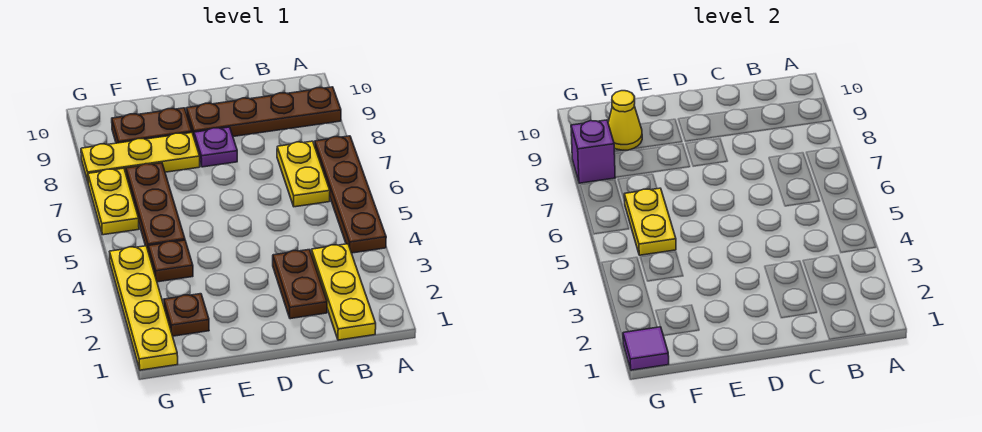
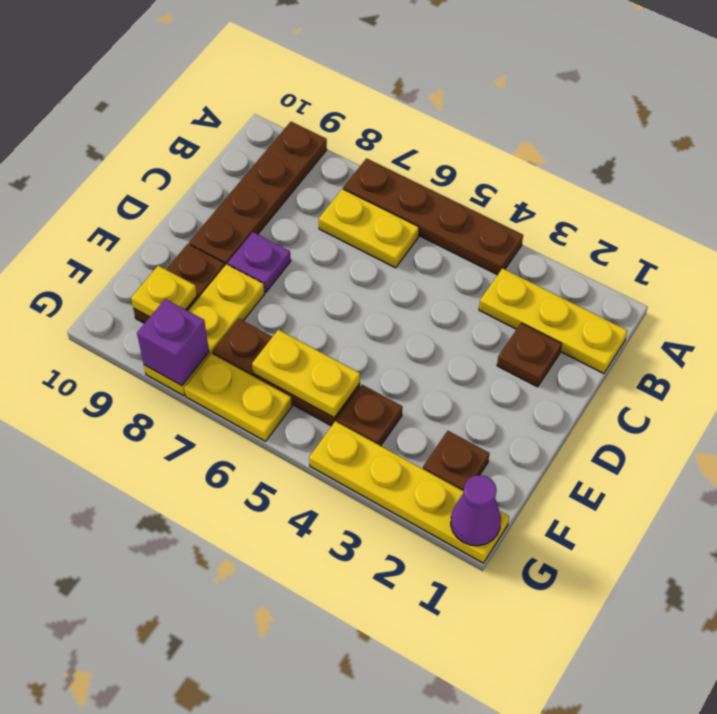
brown plate C2:C3 level 1 -> brown plate C2 level 1
yellow cone F9 level 2 -> yellow plate F9 level 2
purple tile G1 level 2 -> purple cone G1 level 2

